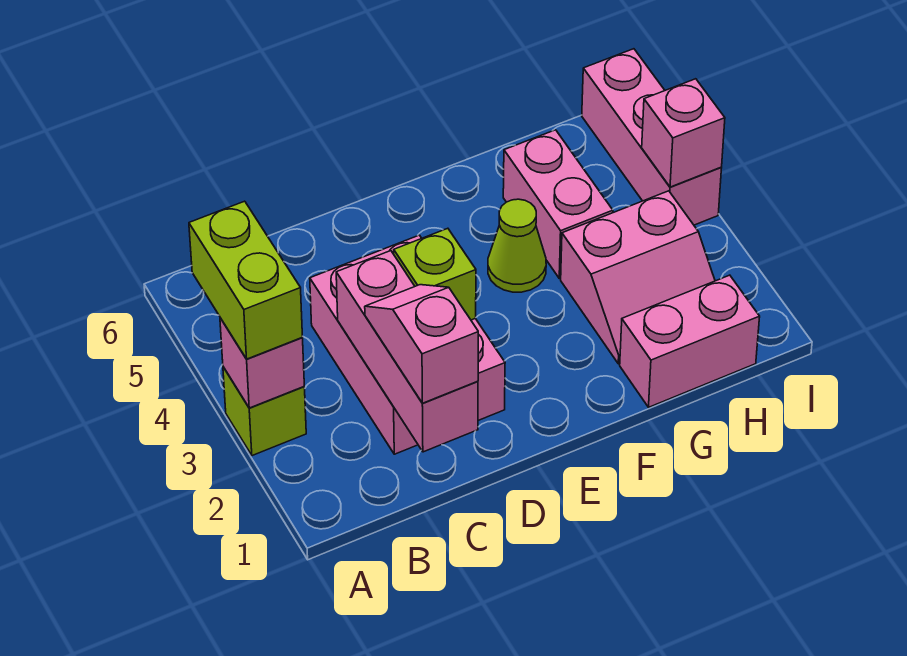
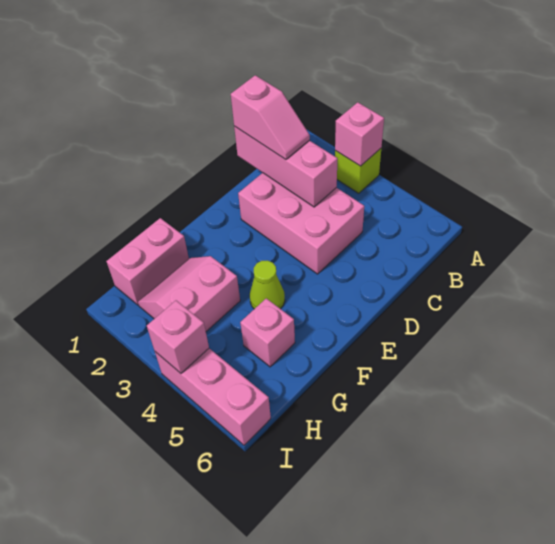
lime brick A3:A4 level 3 -> none
lime brick D3 level 2 -> none
pink brick G4:G5 level 1 -> pink brick G5 level 1

